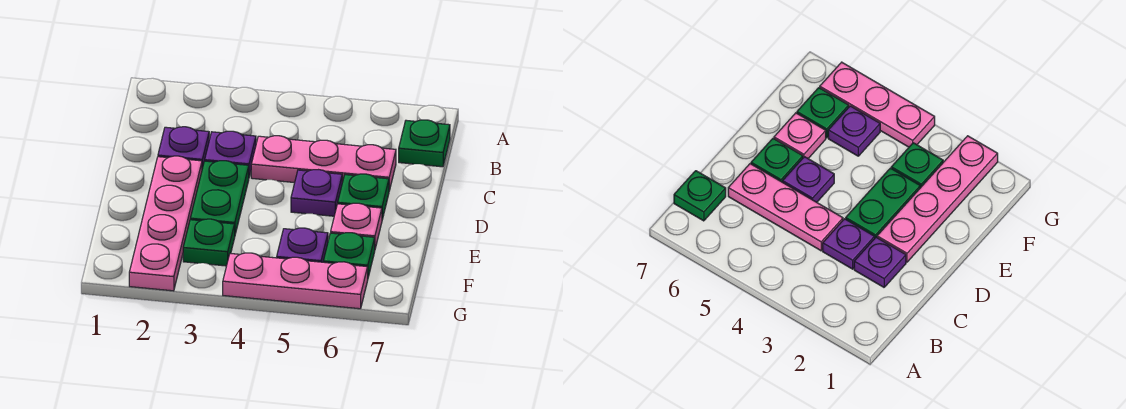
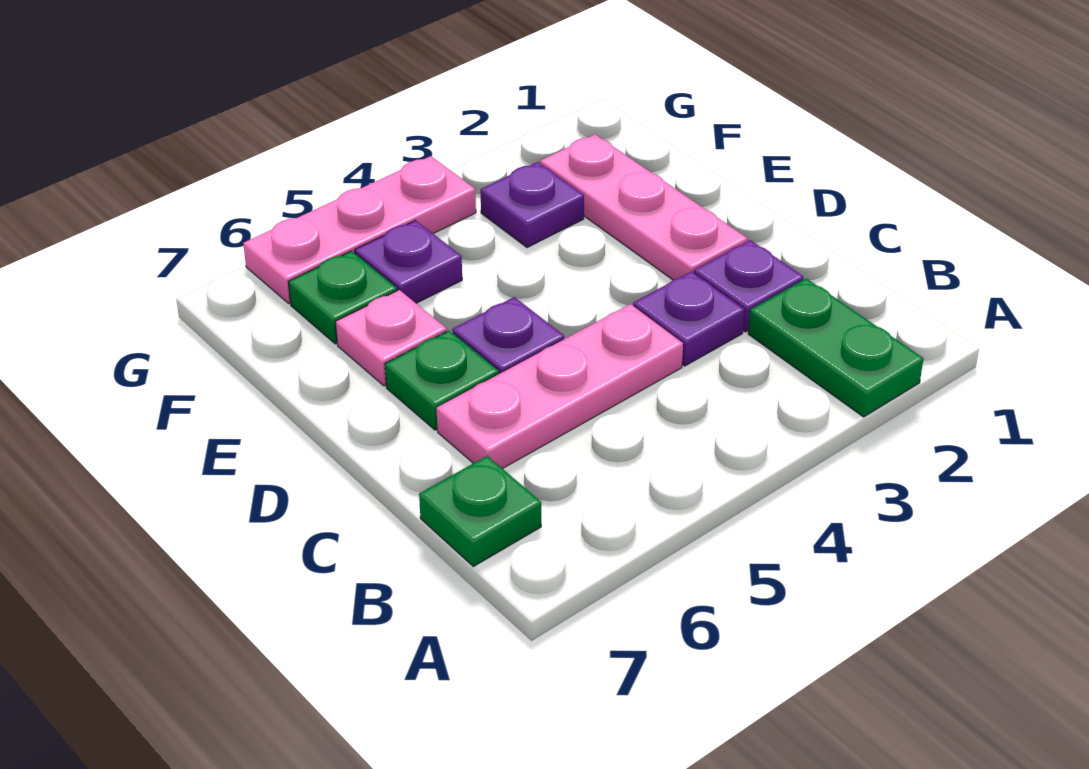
pink plate D2:G2 level 1 -> pink plate D2:F2 level 1
green plate D3:E3 level 1 -> green plate A2:B2 level 1
green plate F3 level 1 -> purple plate F3 level 1

